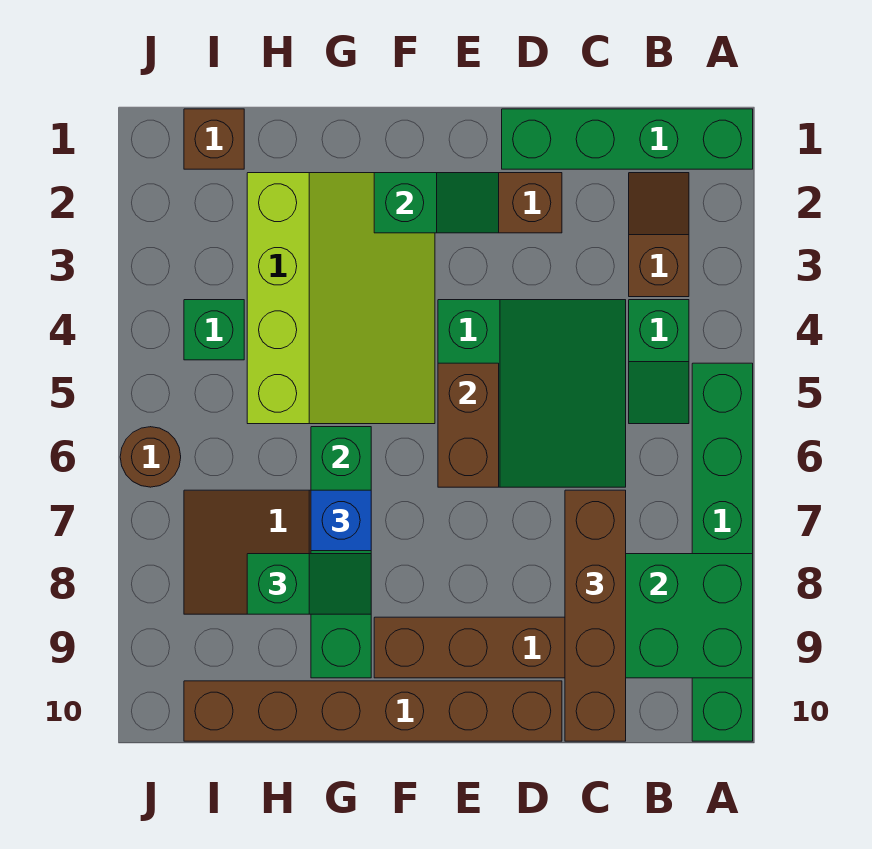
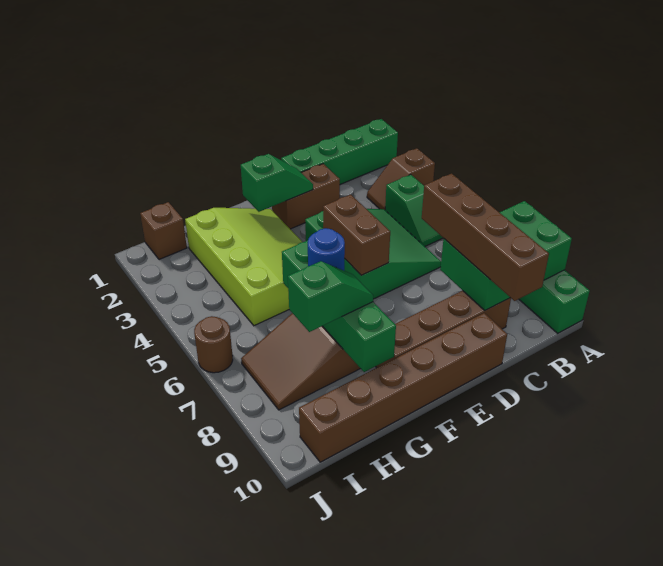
brown slope B2:B3 level 1 top 3 -> brown slope A3:B3 level 1 top A
blue brick G7 level 3 -> blue round brick G7 level 3
green brick I4 level 1 -> none

